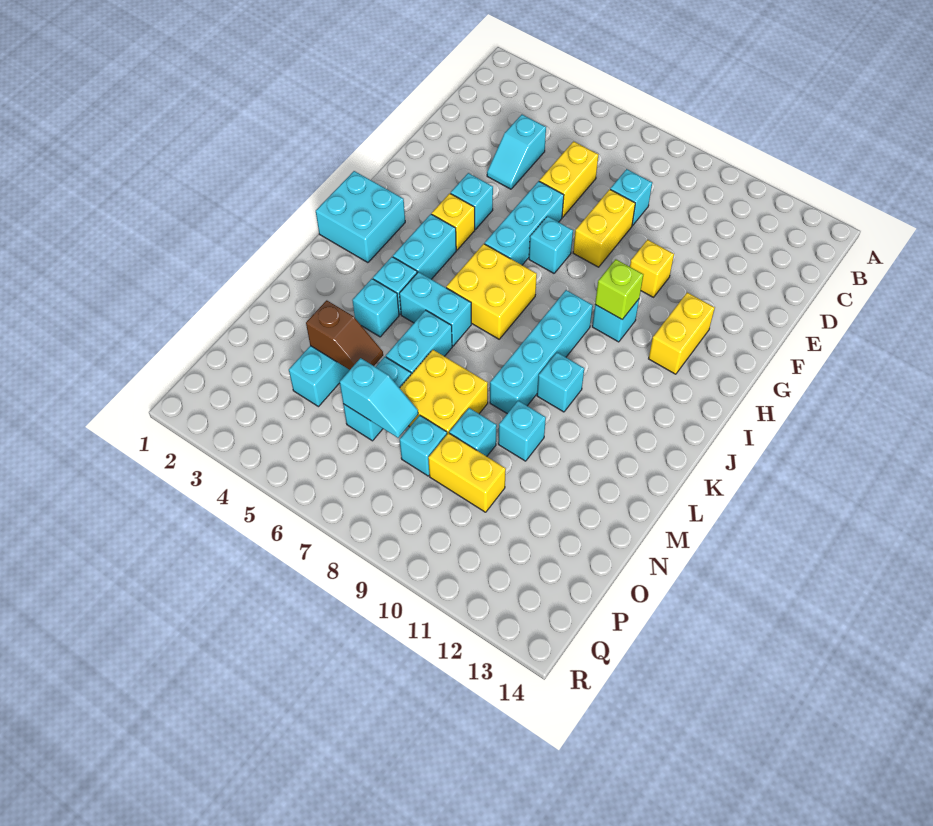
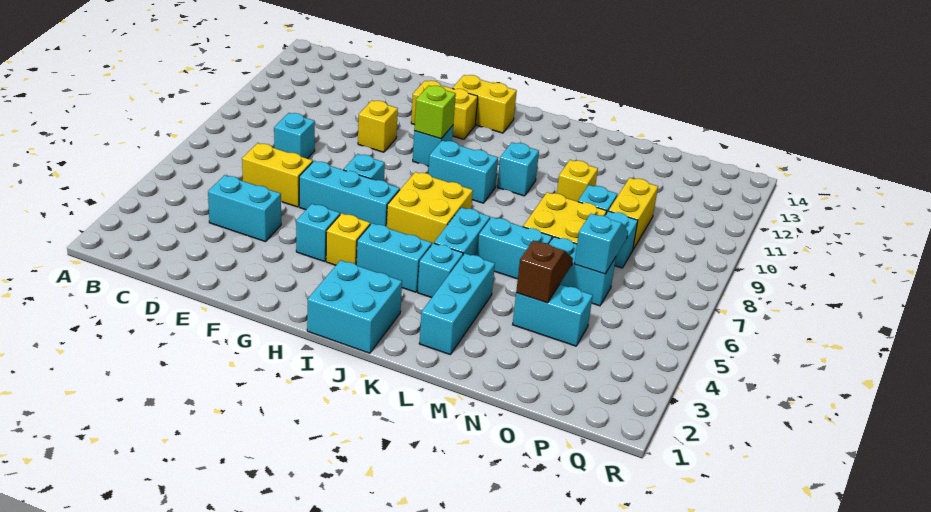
cyan slope D4:E4 level 1 top D -> cyan brick D4:E4 level 1
yellow brick E8:F8 level 1 -> yellow brick H13:I13 level 1
cyan brick I9:L9 level 1 -> cyan brick I9:J9 level 1
cyan brick L4 level 1 -> cyan brick L2:L4 level 1
cyan brick M10 level 1 -> yellow brick M10 level 1

